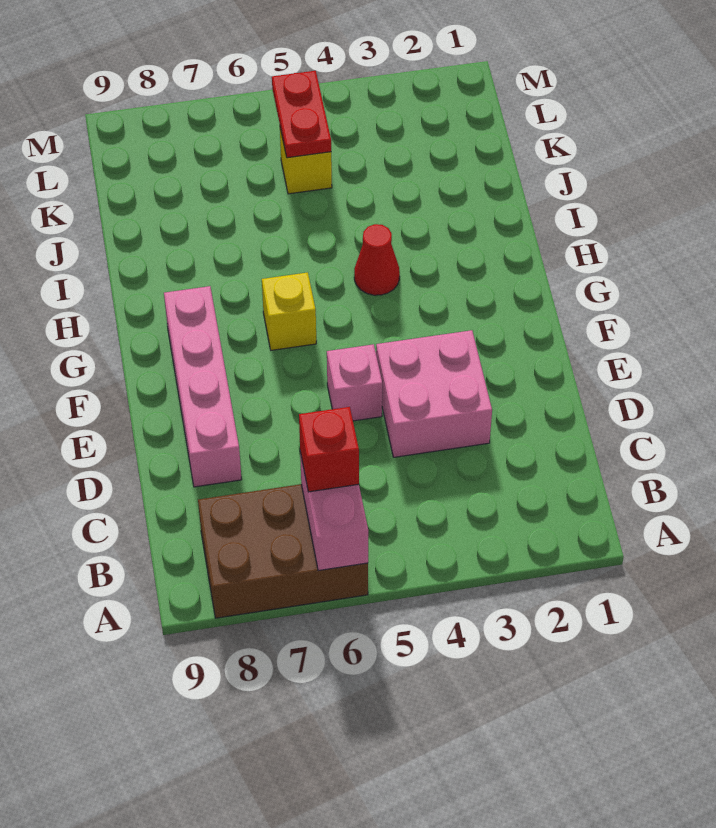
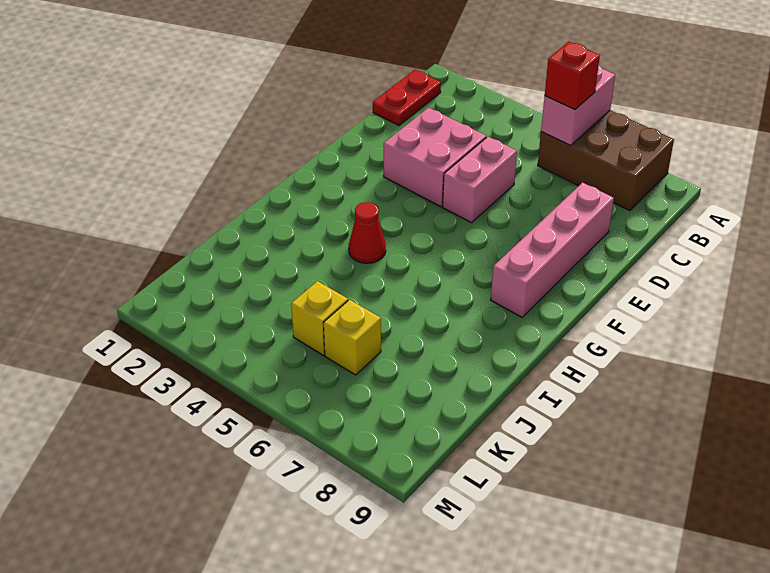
pink brick E5 level 1 -> pink brick D5:E5 level 1
yellow brick G6 level 1 -> yellow brick K6 level 1
red plate K5:L5 level 2 -> red plate B1:C1 level 1

